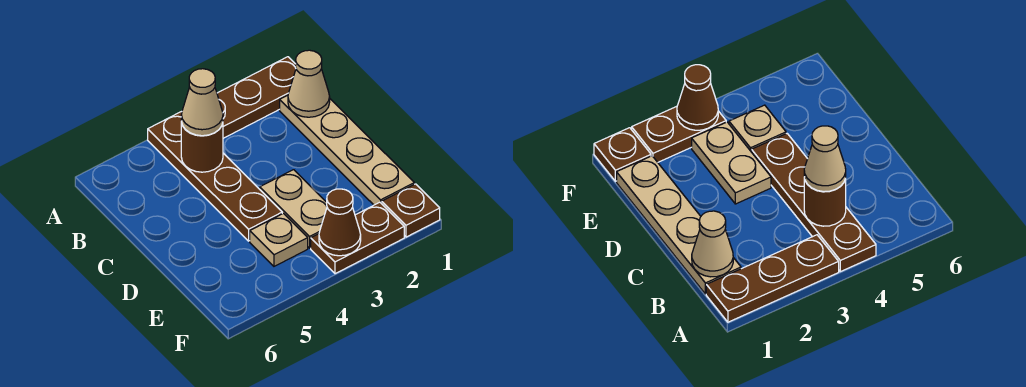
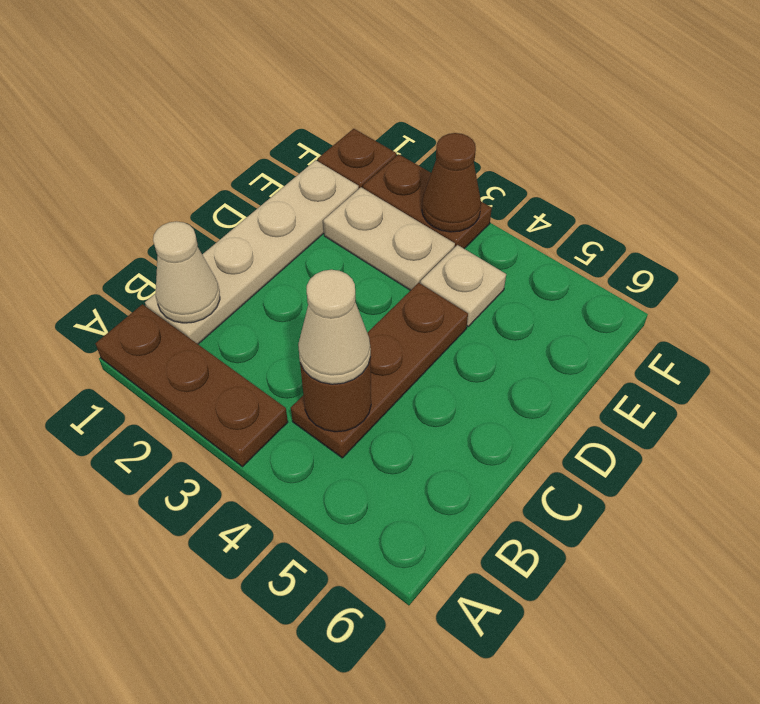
brown plate A4:D4 level 1 -> brown plate B4:D4 level 1
tan plate D3:E3 level 1 -> tan plate E2:E3 level 1

